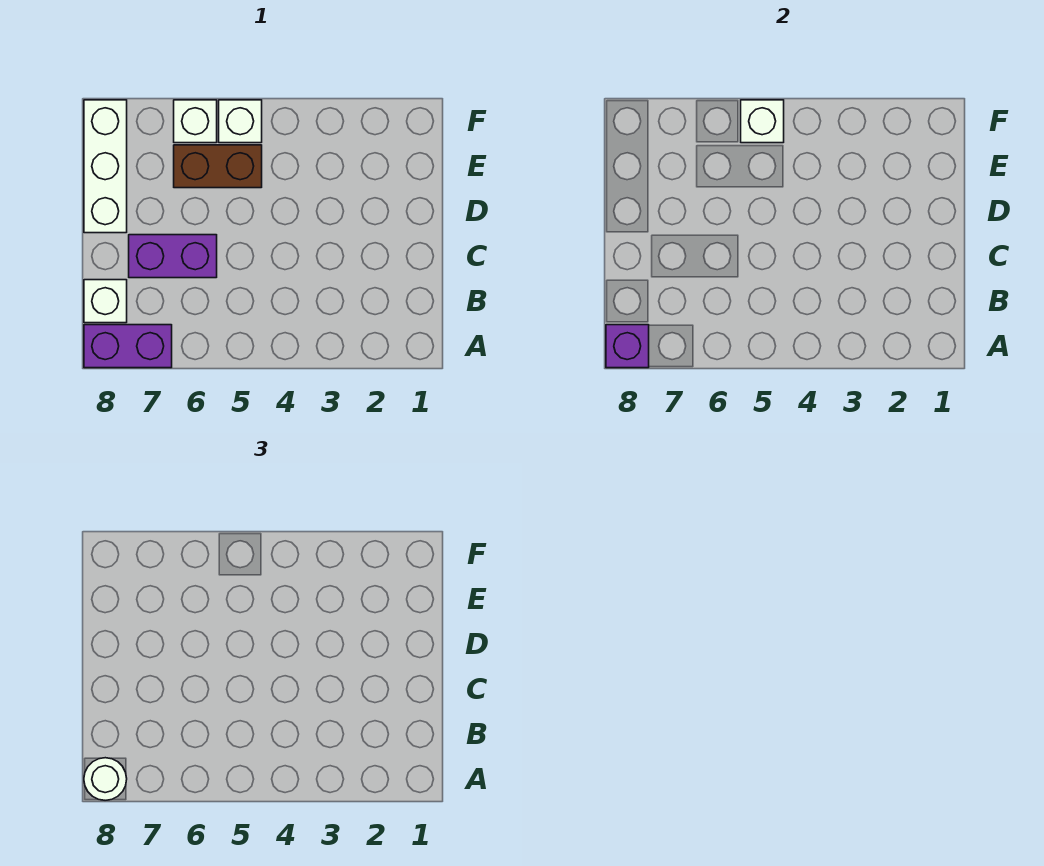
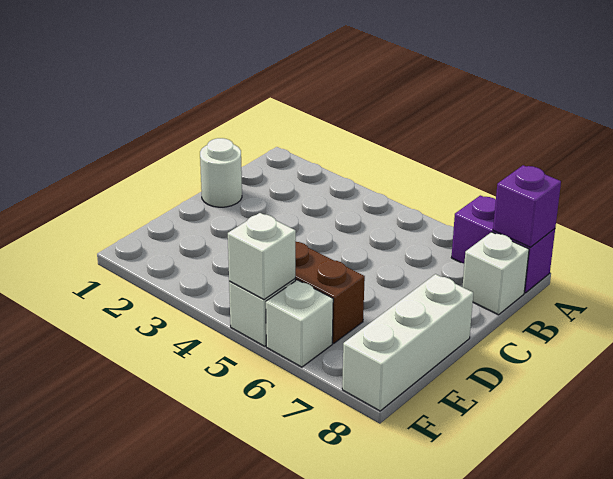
white round brick A8 level 3 -> white round brick C1 level 1
purple brick C6:C7 level 1 -> none

